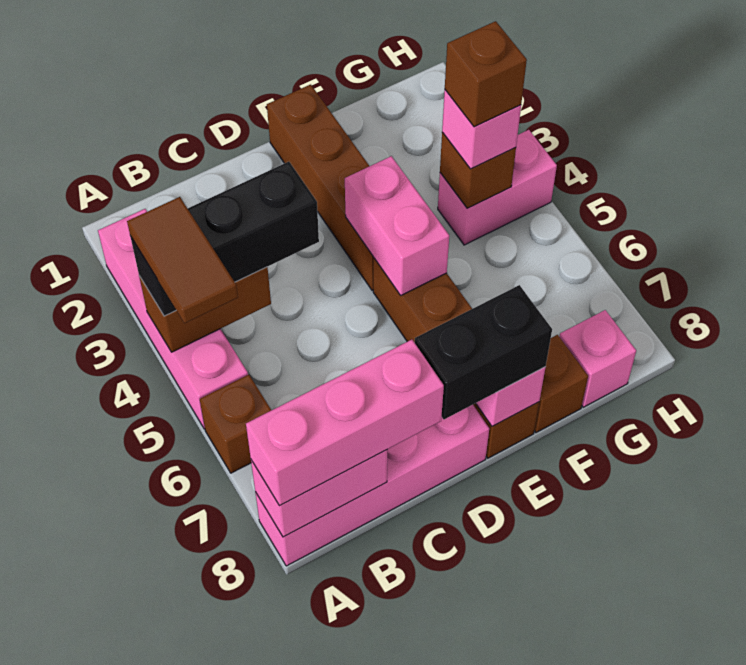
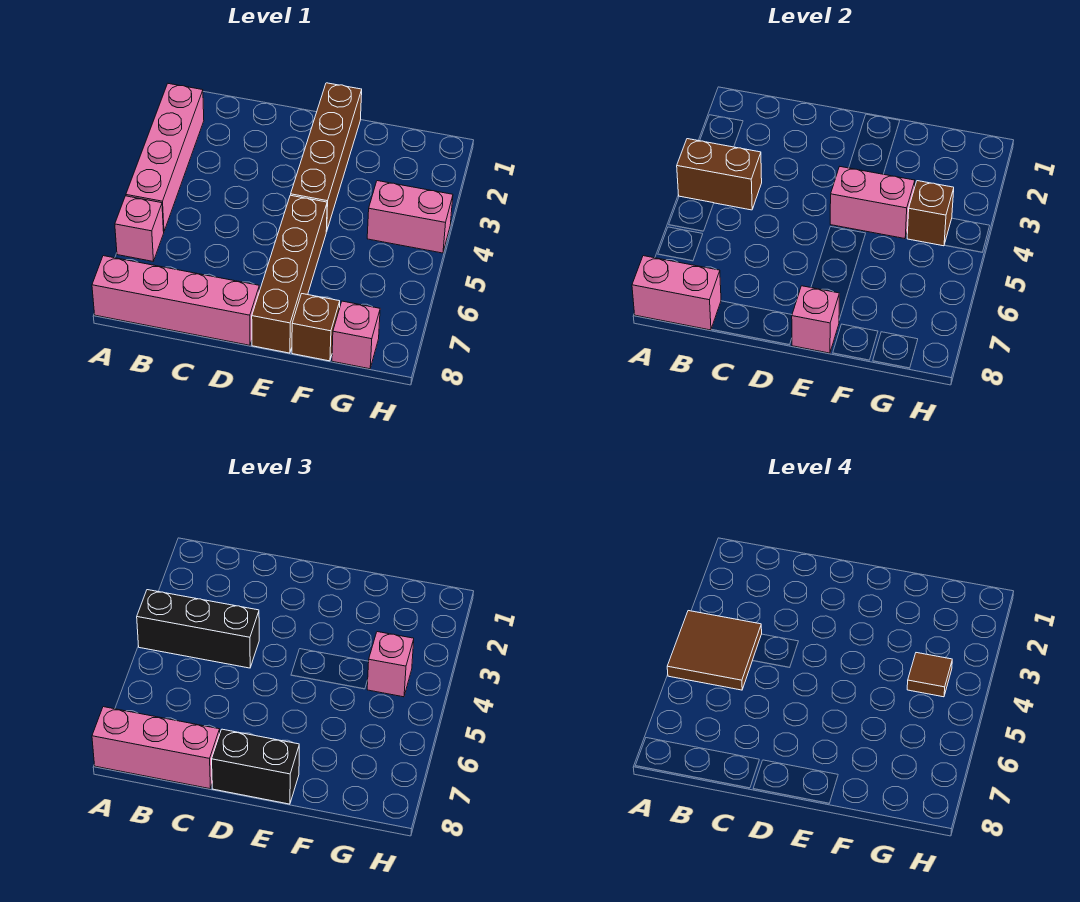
brown tile A4:A5 level 4 -> brown tile A4:B5 level 4
brown brick A6 level 1 -> pink brick A6 level 1
pink brick E4:E5 level 2 -> pink brick E4:F4 level 2
brown brick G4 level 4 -> brown tile G4 level 4

